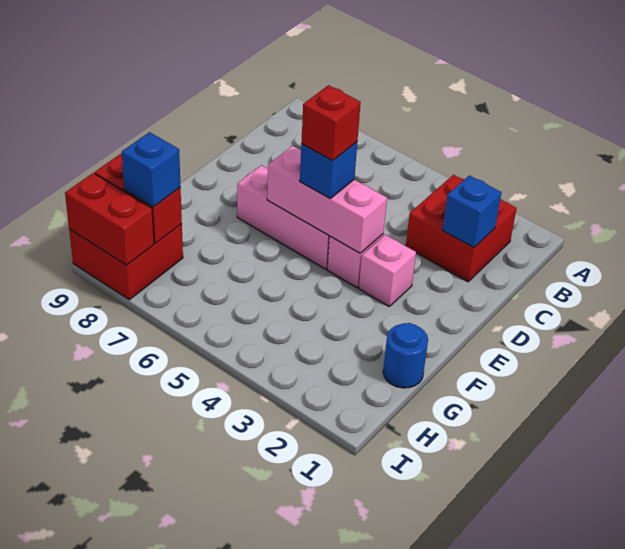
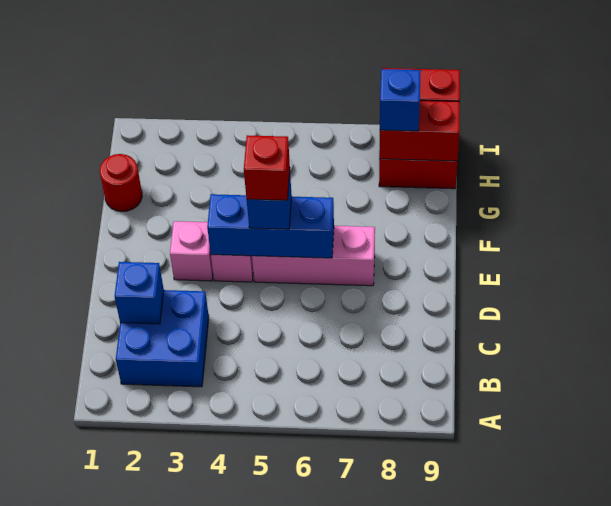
red brick B2:C3 level 1 -> blue brick B2:C3 level 1
pink brick E4:E6 level 2 -> blue brick E4:E6 level 2
blue round brick G1 level 1 -> red round brick G1 level 1

